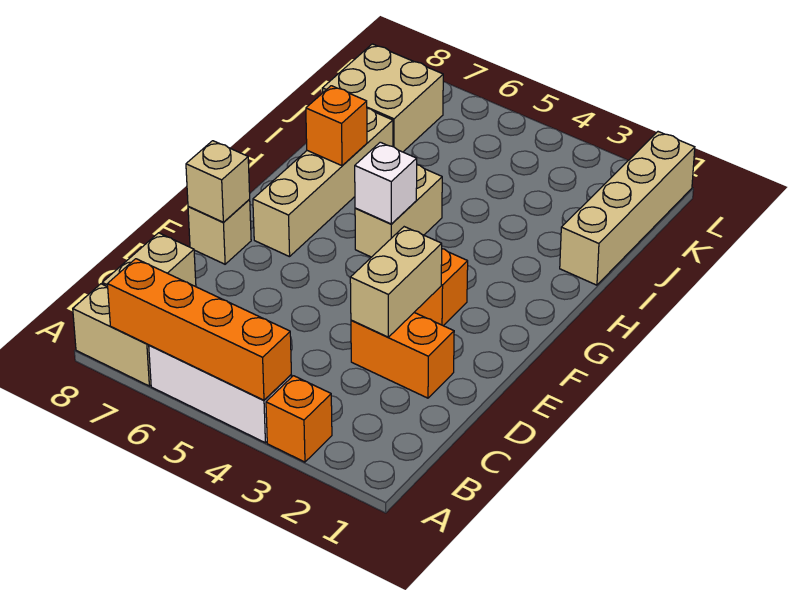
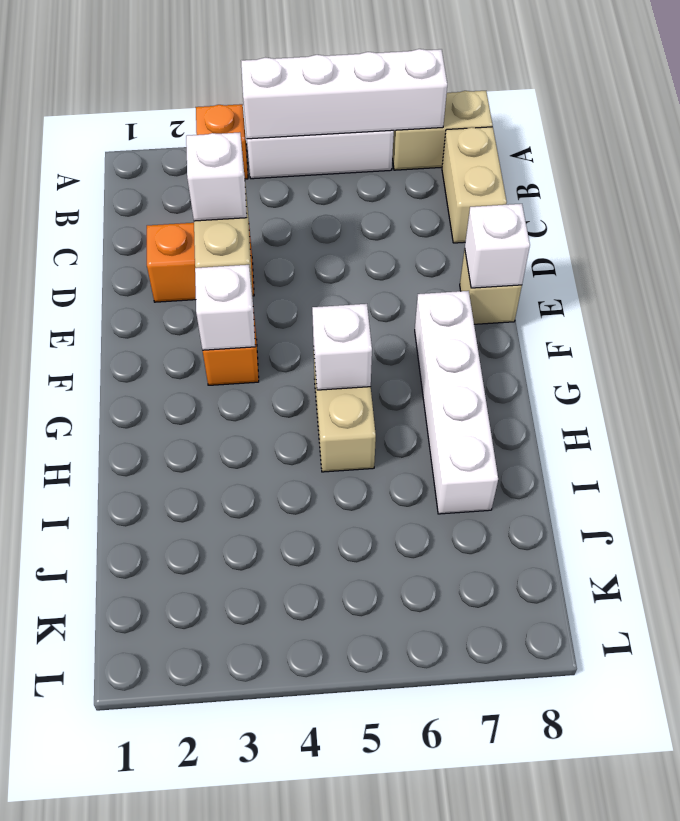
orange brick A4:A7 level 2 -> white brick A4:A7 level 2
none -> white brick D3 level 3
tan brick E8 level 2 -> white brick E8 level 2
none -> white brick F3 level 2
tan brick F7:I7 level 1 -> white brick F7:I7 level 1
orange brick H7 level 2 -> none
tan brick I1:L1 level 1 -> none
tan brick J7:K8 level 1 -> none

